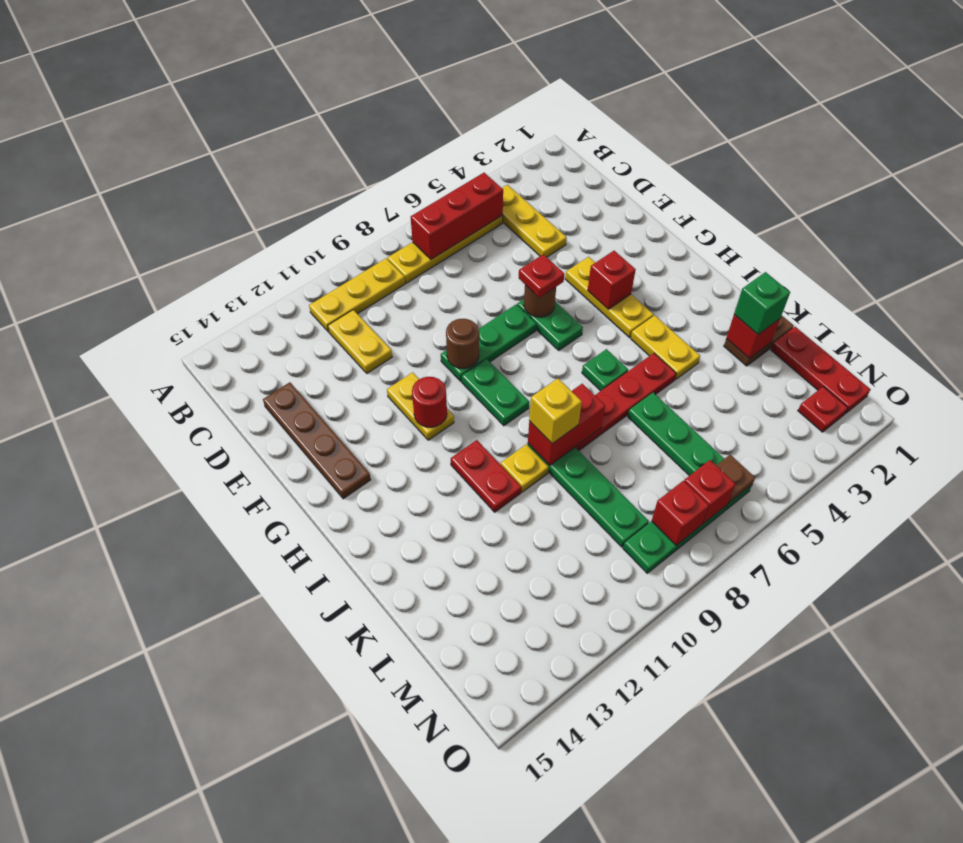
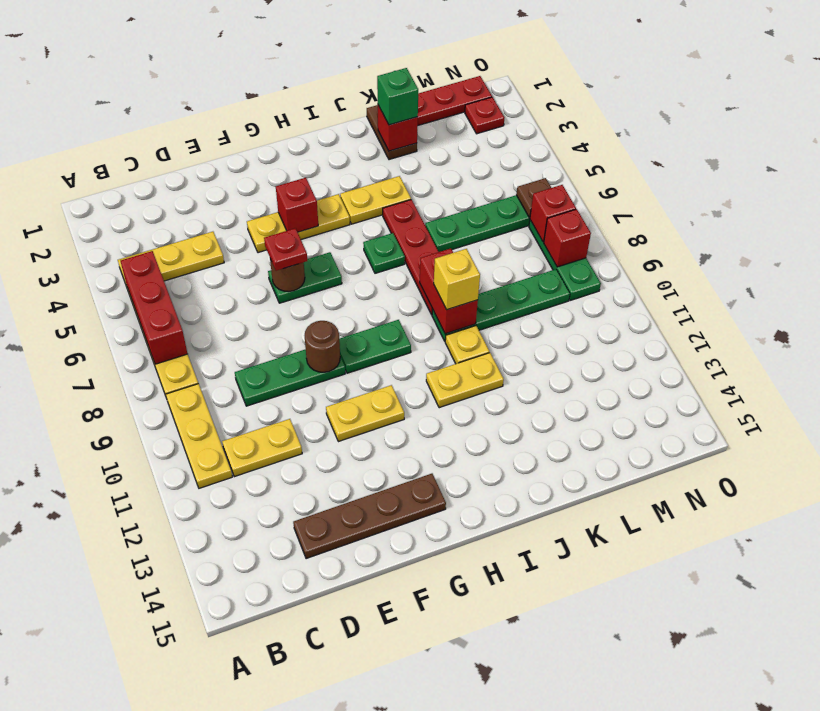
green plate F7:F9 level 1 -> green plate D9:F9 level 1
red round brick G11 level 2 -> none
red plate I11:J11 level 1 -> yellow plate I11:J11 level 1

